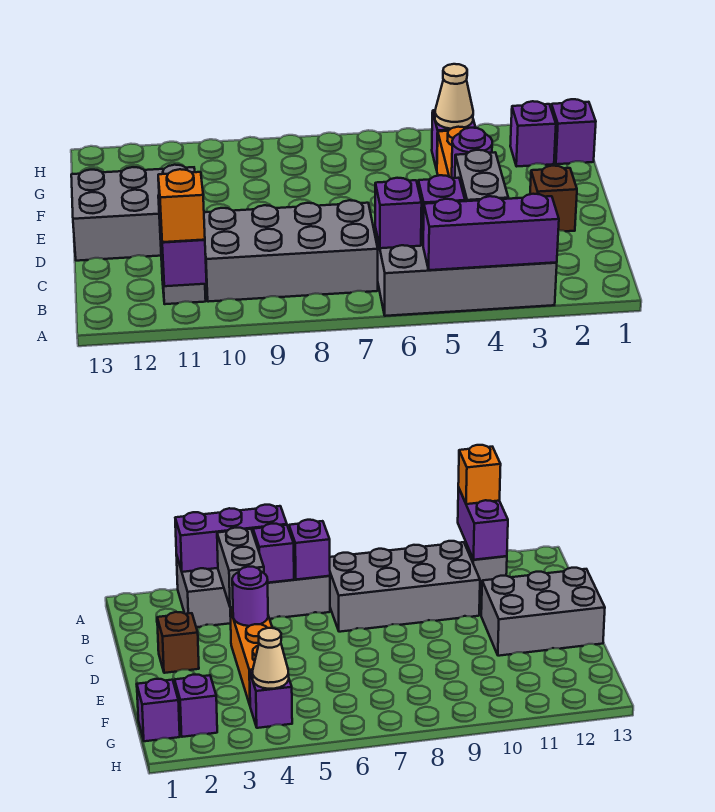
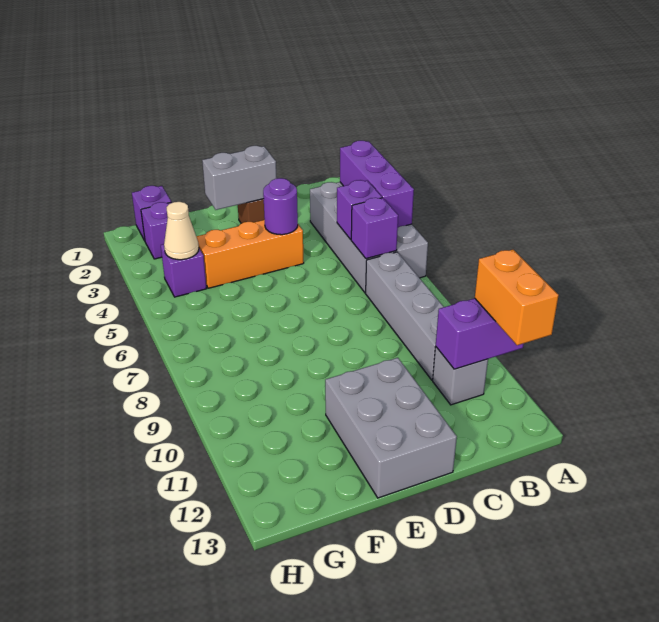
orange brick A11 level 3 -> orange brick A11:A12 level 3
grey brick B4:C4 level 2 -> grey brick D2:E2 level 2
grey brick B7:C10 level 1 -> grey brick B7:B10 level 1

